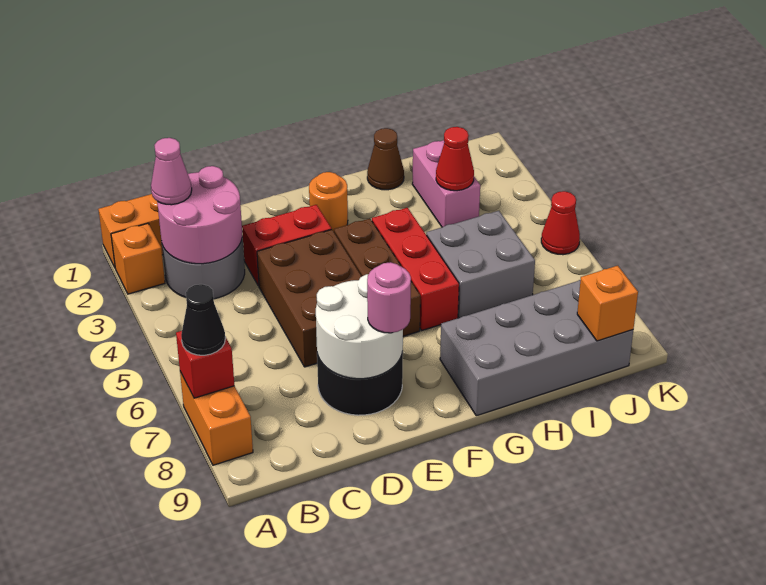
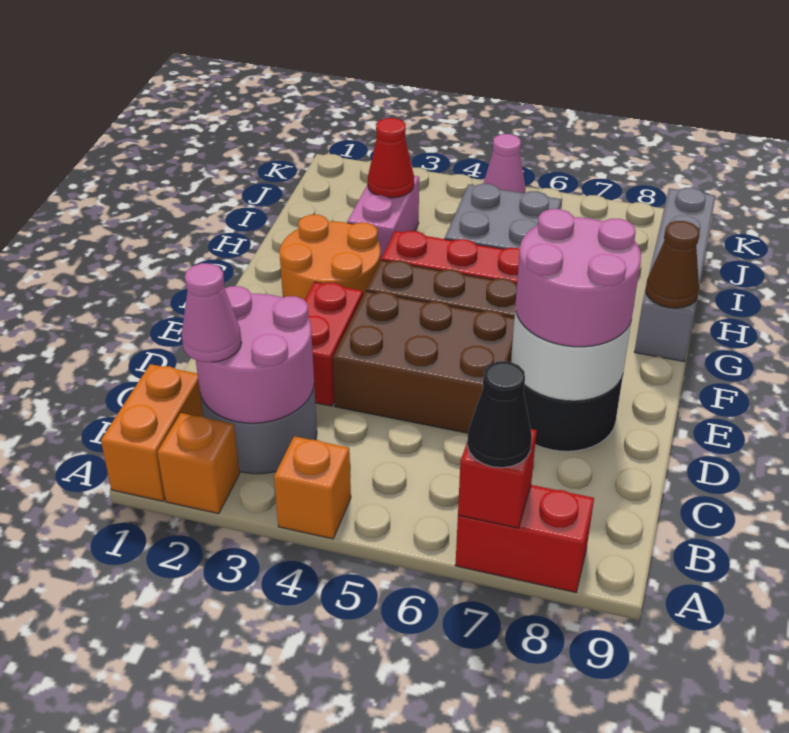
orange brick A7:A8 level 1 -> red brick A7:A8 level 1
pink round brick E8 level 3 -> pink round brick D7:E8 level 3
orange round brick F2 level 1 -> orange round brick F2:G3 level 1
grey brick G8:J9 level 1 -> grey brick G9:J9 level 1
brown cone H1 level 1 -> brown cone G9 level 2
pink brick I2:I3 level 1 -> pink brick H3:I3 level 1
orange brick J9 level 2 -> orange brick A4 level 1
red cone K5 level 1 -> pink cone K5 level 1

